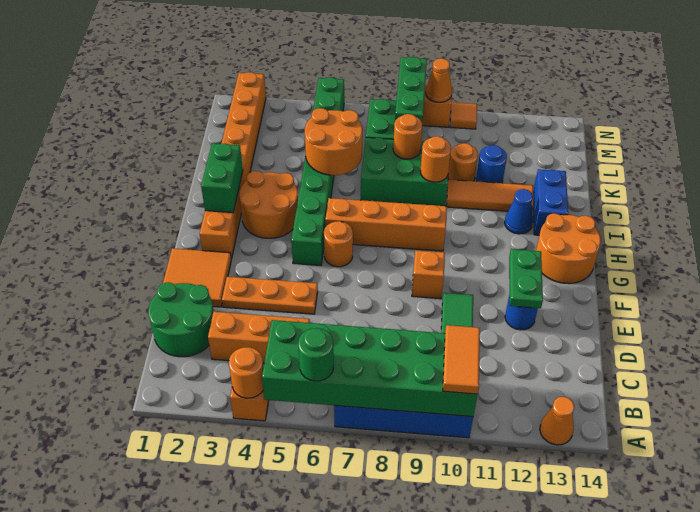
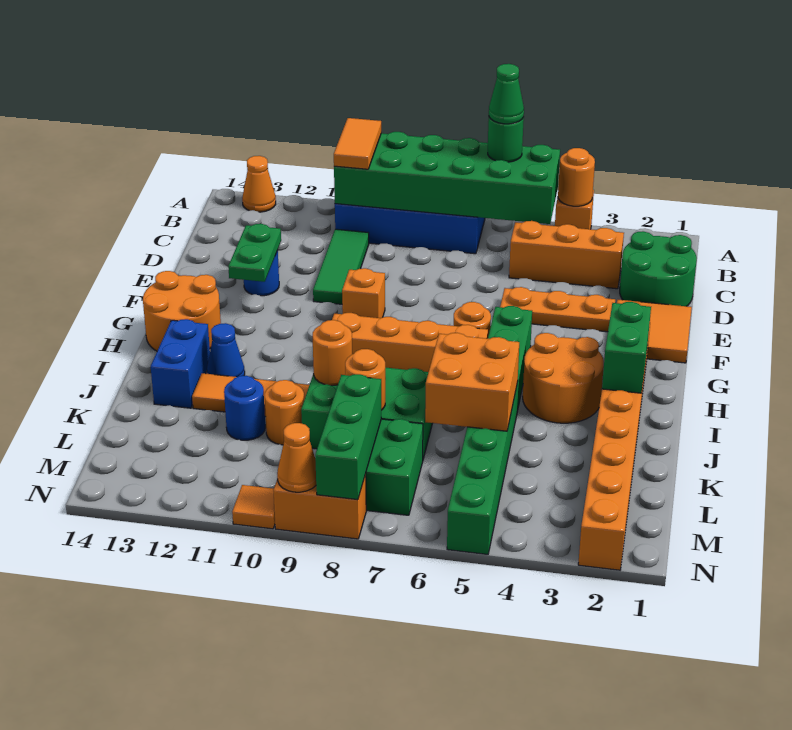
none -> green cone A6 level 4
orange round brick J5:K6 level 2 -> orange brick J5:K6 level 2

